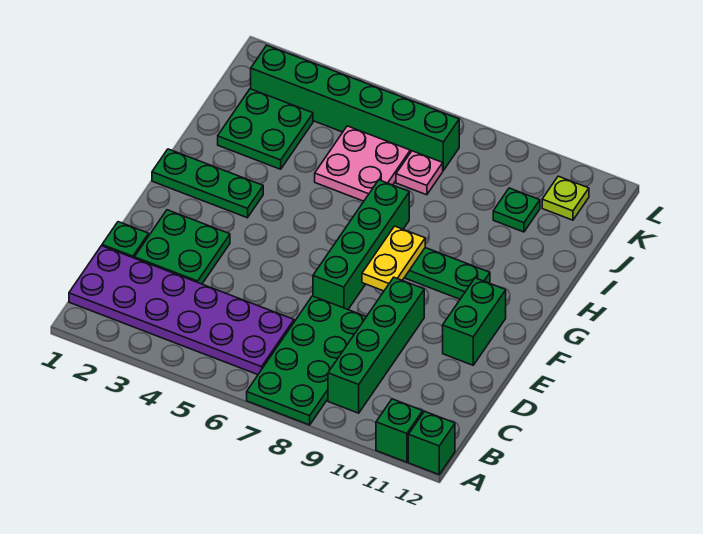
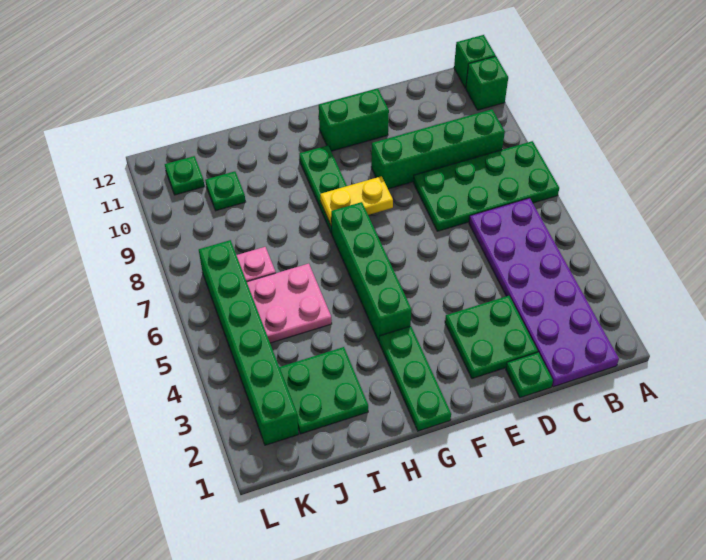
green brick E7:H7 level 1 -> green brick G4:G7 level 1
lime plate K11 level 1 -> green plate K11 level 1

